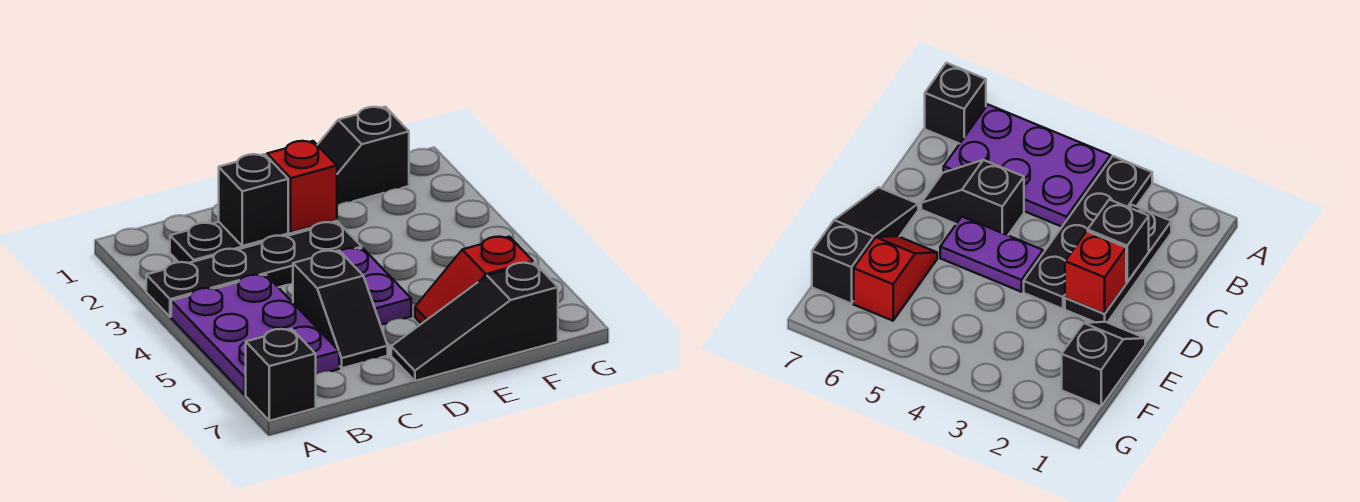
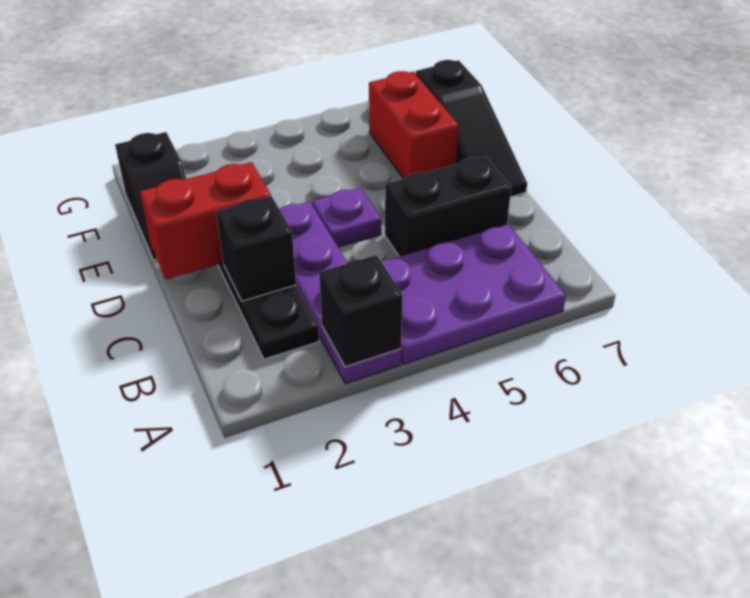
black plate A3:D3 level 1 -> purple plate A3:D3 level 1
black brick A7 level 1 -> black brick A3 level 2
black slope C5:C6 level 1 top 5 -> black brick C5:C6 level 1
red brick D2 level 2 -> red brick D1:D2 level 2
purple plate D4:D5 level 1 -> purple plate D4 level 1
red slope E6:F6 level 1 top F -> red brick E6:F6 level 1

